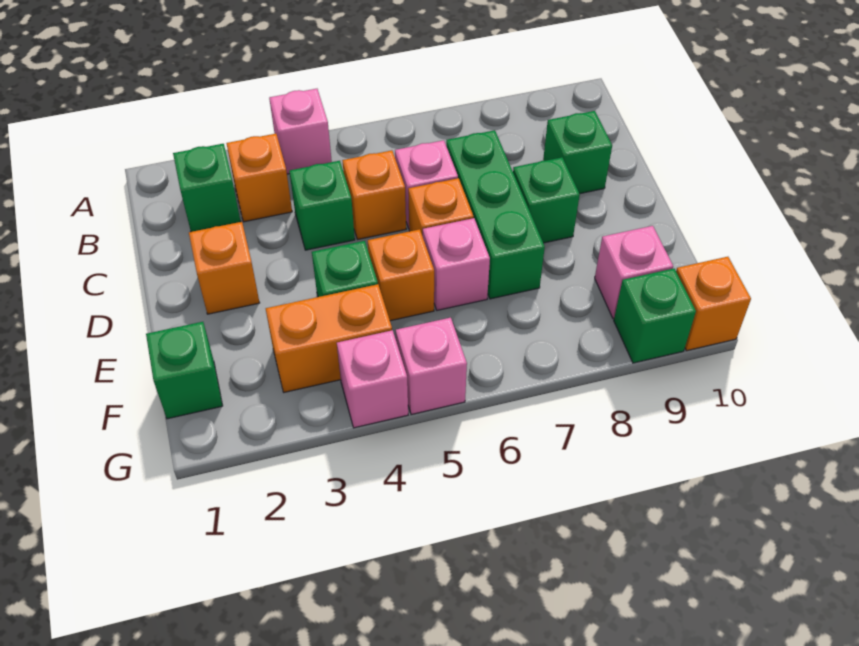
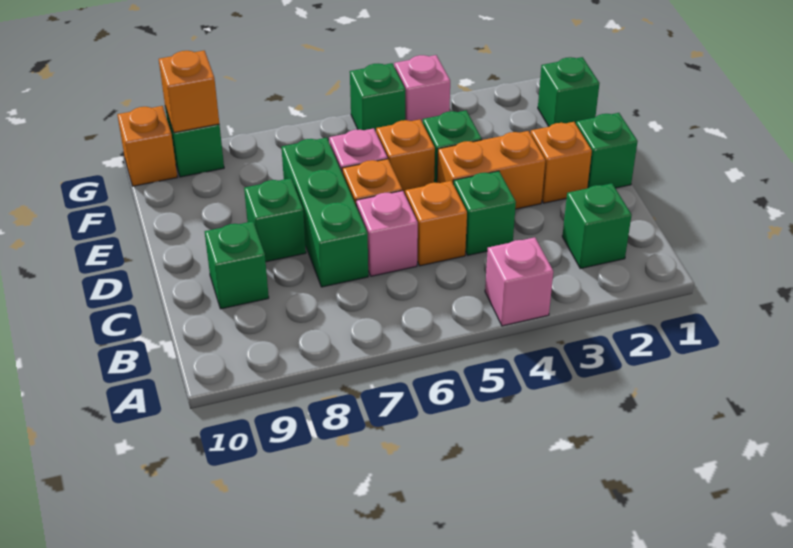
orange brick B3 level 1 -> orange brick G9 level 2
none -> green brick D1 level 1
orange brick F3:F4 level 1 -> orange brick D3:D4 level 1
pink brick F9 level 1 -> none
pink brick G5 level 1 -> green brick G5 level 1

